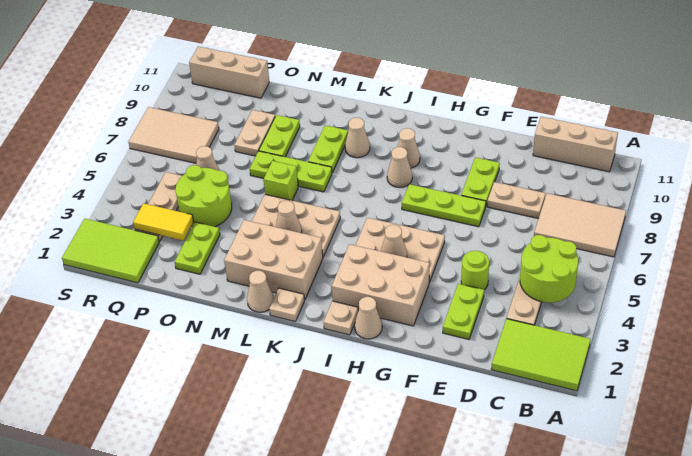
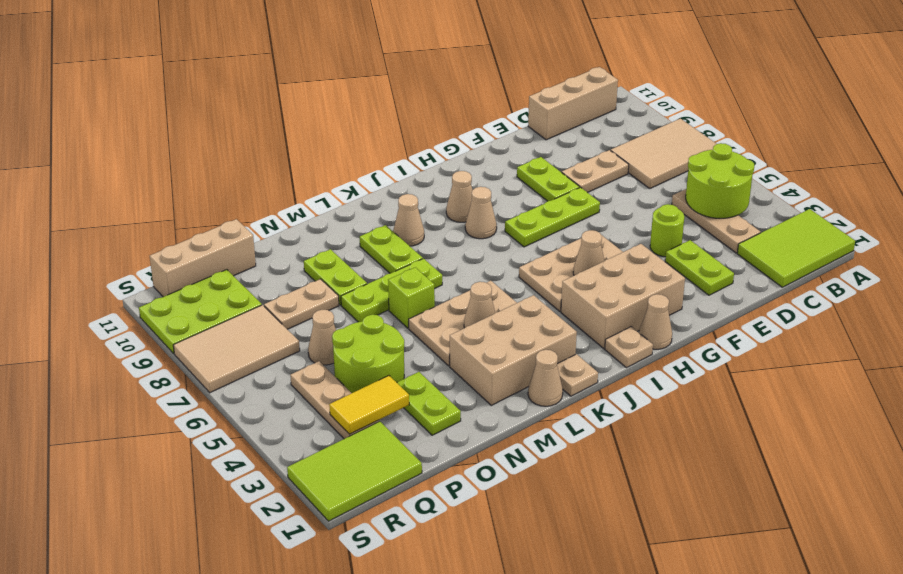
tan plate O8:O9 level 1 -> tan plate O8:P8 level 1
none -> lime plate Q9:S10 level 1

